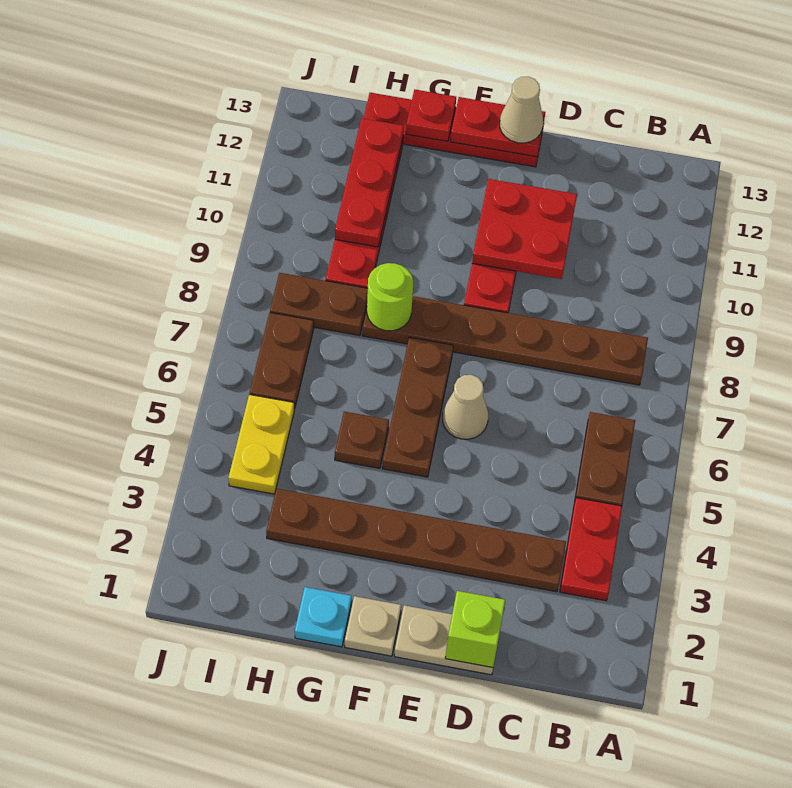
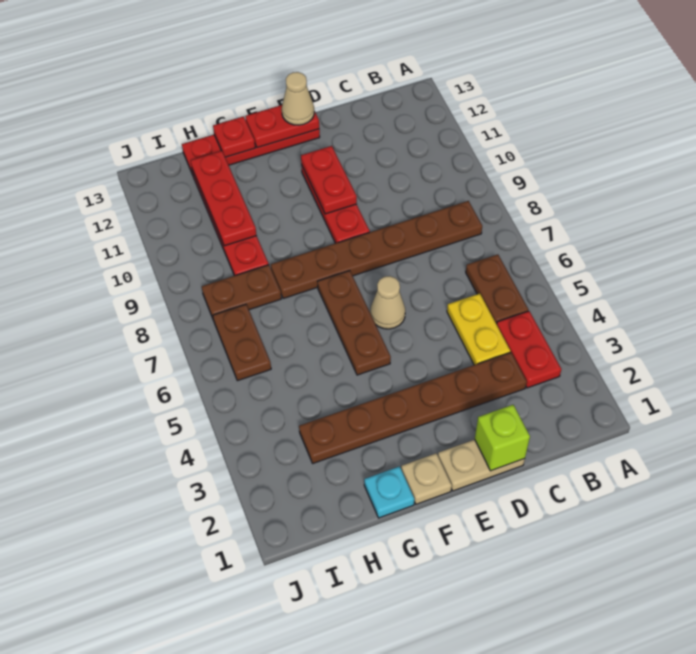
red plate D10:E11 level 2 -> red plate E10:E11 level 2
brown plate G5 level 1 -> none
lime round brick G8 level 2 -> none
yellow plate I4:I5 level 1 -> yellow plate C4:C5 level 1

